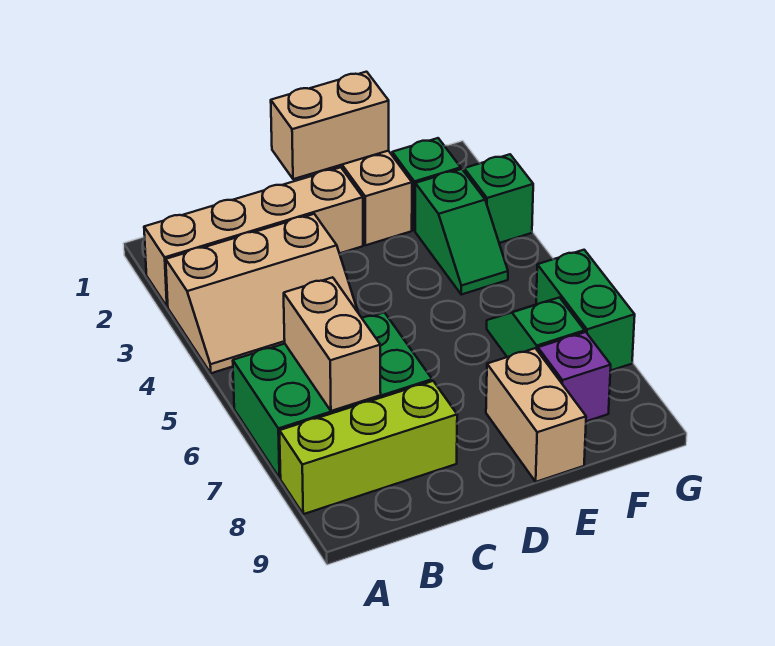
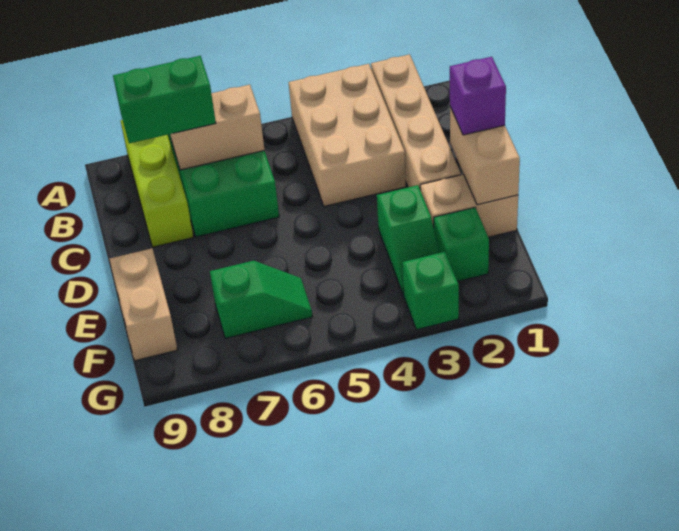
tan slope A3:C4 level 1 top 3 -> tan brick A3:C4 level 1
tan brick E8:E9 level 1 -> tan brick E9:F9 level 1
green slope F3:F4 level 1 top 3 -> green slope E3:F3 level 1 top E
purple brick F8 level 1 -> purple brick D1 level 3
green brick G6:G7 level 1 -> green brick B7:B8 level 3

